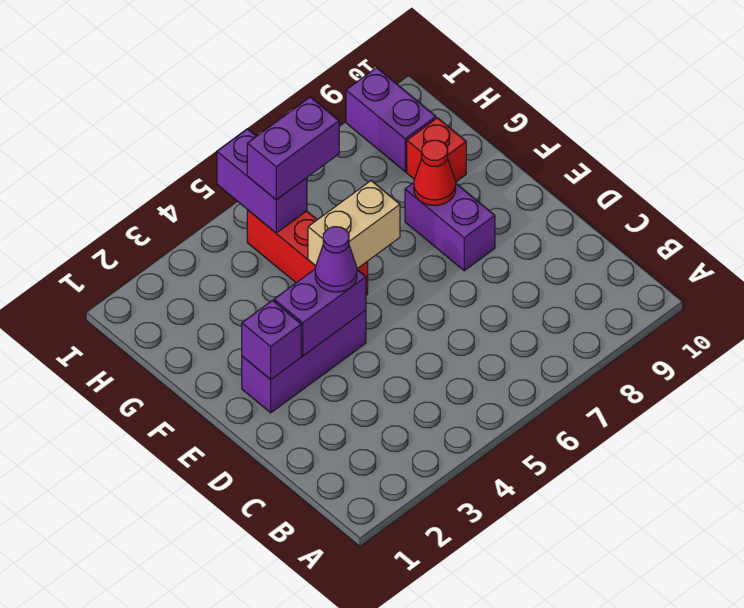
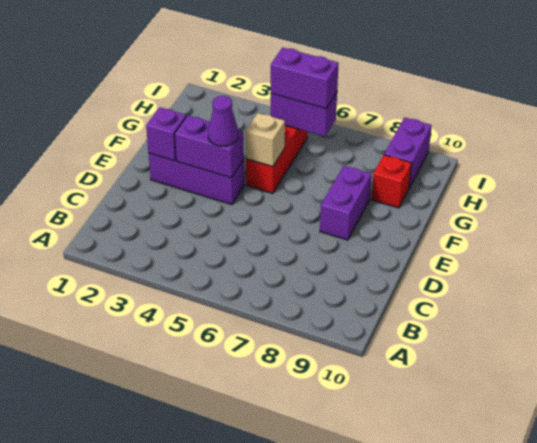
tan brick F5:F6 level 2 -> tan brick F5 level 2
red cone F8 level 2 -> none
purple brick H5:I5 level 2 -> purple brick H5:H6 level 2

